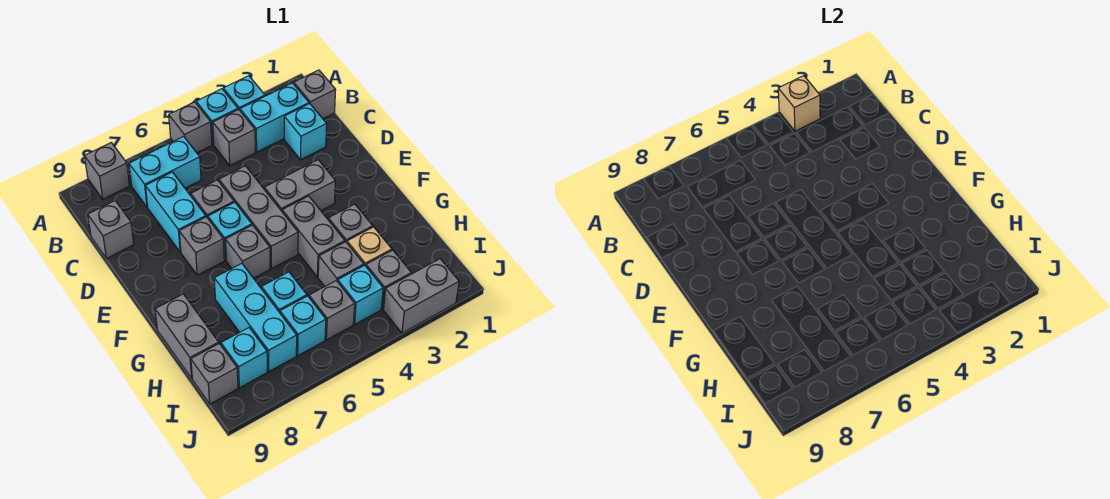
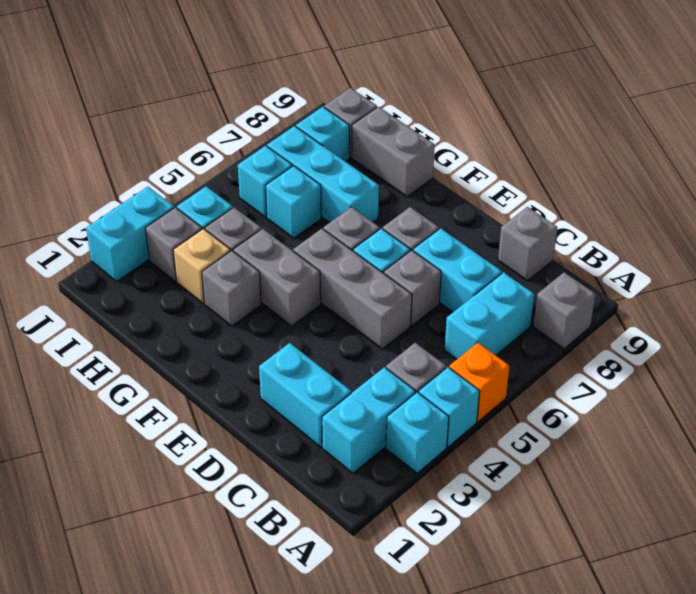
tan brick A3 level 2 -> none
grey brick A5 level 1 -> orange brick A5 level 1
grey brick B1 level 1 -> none
cyan brick C2 level 1 -> cyan brick C2:D2 level 1
grey brick E3:E4 level 1 -> none
grey brick I5 level 1 -> none
grey brick J2:J3 level 1 -> cyan brick J2:J3 level 1

